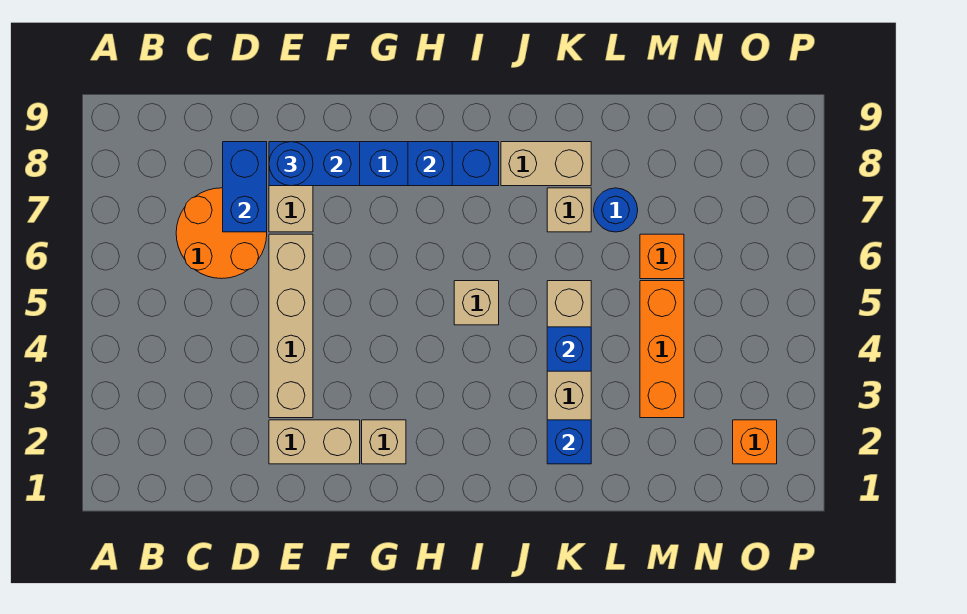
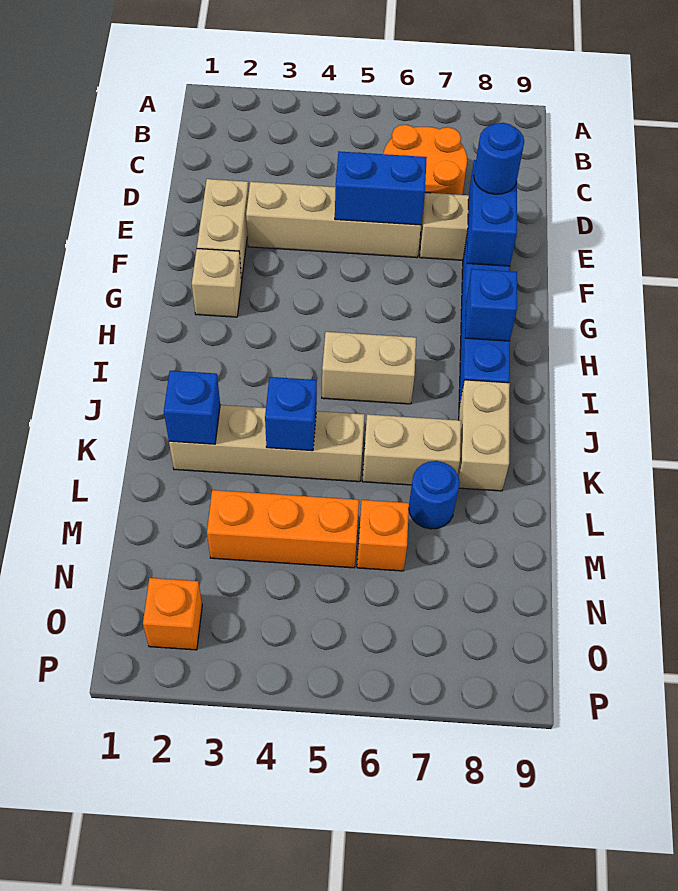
blue brick D7:D8 level 2 -> blue brick E5:E6 level 2
tan brick I5 level 1 -> tan brick I5:I6 level 1
tan brick K7 level 1 -> tan brick K6:K7 level 1

